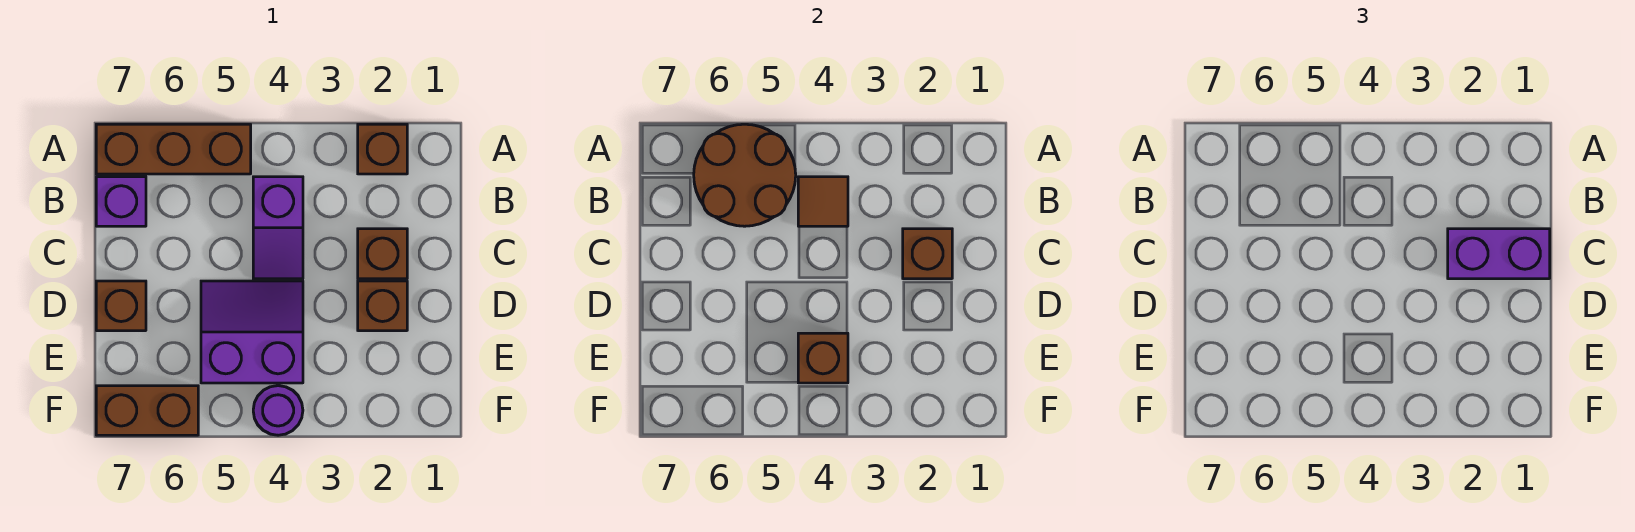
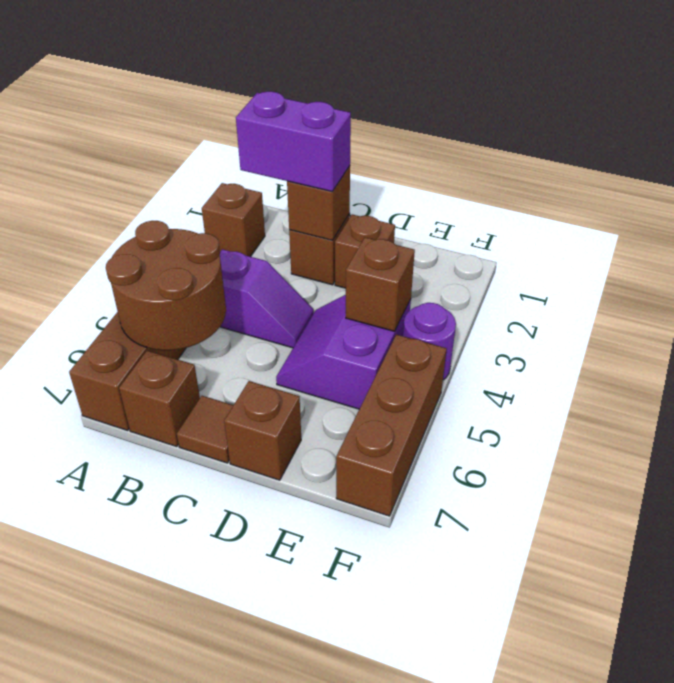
brown tile B4 level 2 -> brown tile C7 level 1
purple brick B7 level 1 -> brown brick B7 level 1
purple brick C1:C2 level 3 -> purple brick B2:C2 level 3
brown brick F6:F7 level 1 -> brown brick F5:F7 level 1

